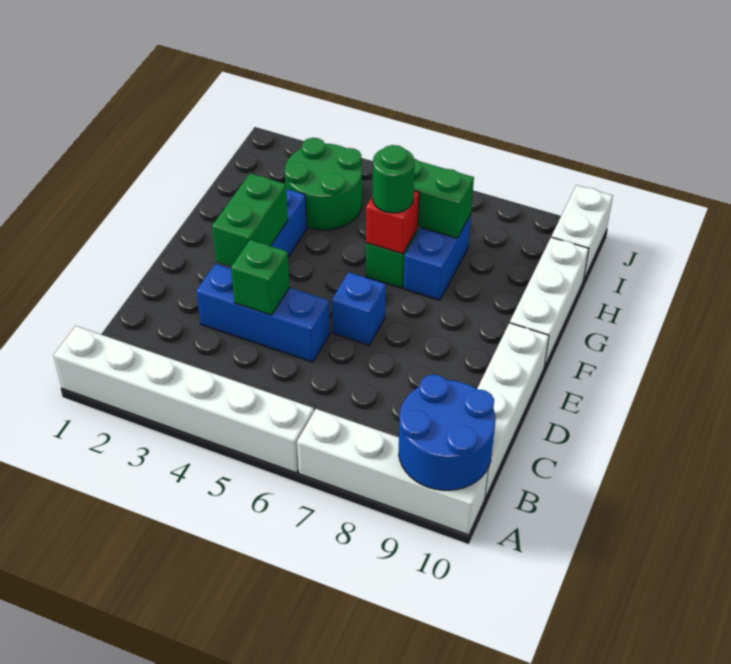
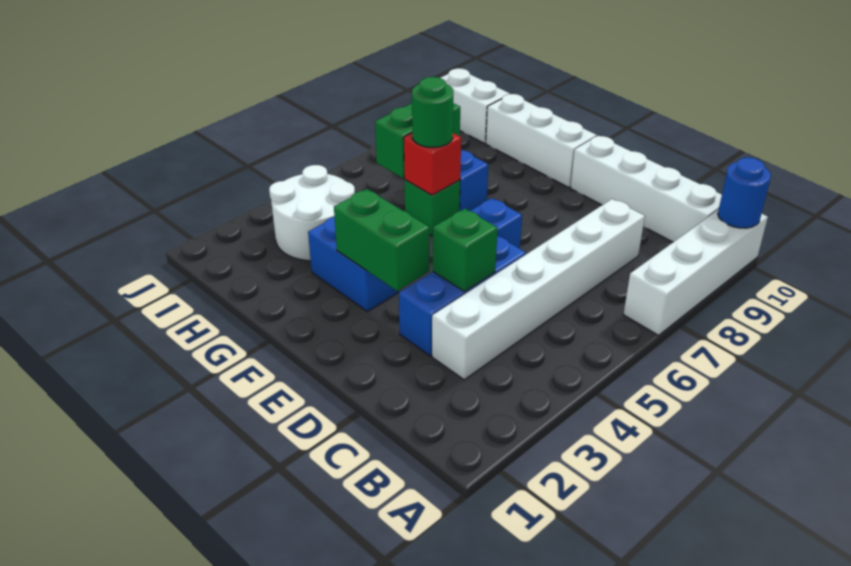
white brick A1:A6 level 1 -> white brick C3:C8 level 1
blue round brick A9:B10 level 2 -> blue round brick A10 level 2
green round brick H3:I4 level 1 -> white round brick H3:I4 level 1

